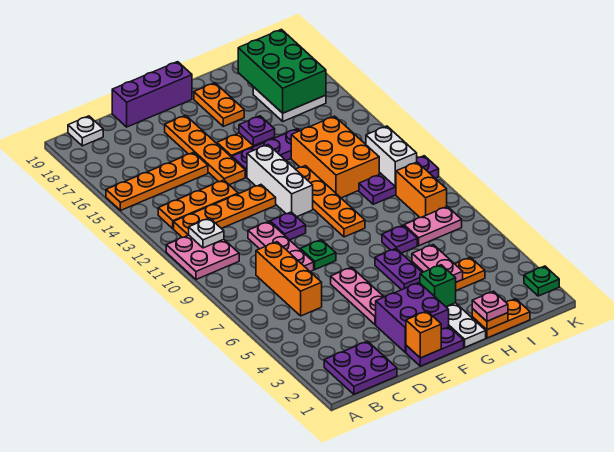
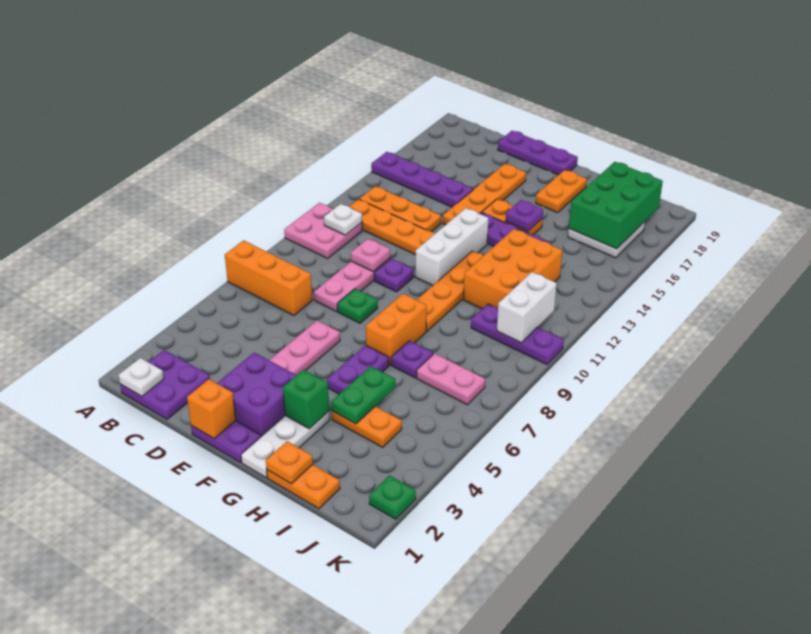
orange plate A15:D15 level 1 -> purple plate A15:D15 level 1
white plate B19 level 1 -> white plate B1 level 2
orange brick C6:C8 level 1 -> orange brick A7:C7 level 1
purple brick D19:F19 level 1 -> purple plate D19:F19 level 1
pink plate H1 level 3 -> pink plate D10 level 2
pink plate H4:H5 level 2 -> green plate H4:H5 level 2
orange brick J8:J9 level 1 -> orange brick G7:G8 level 1

